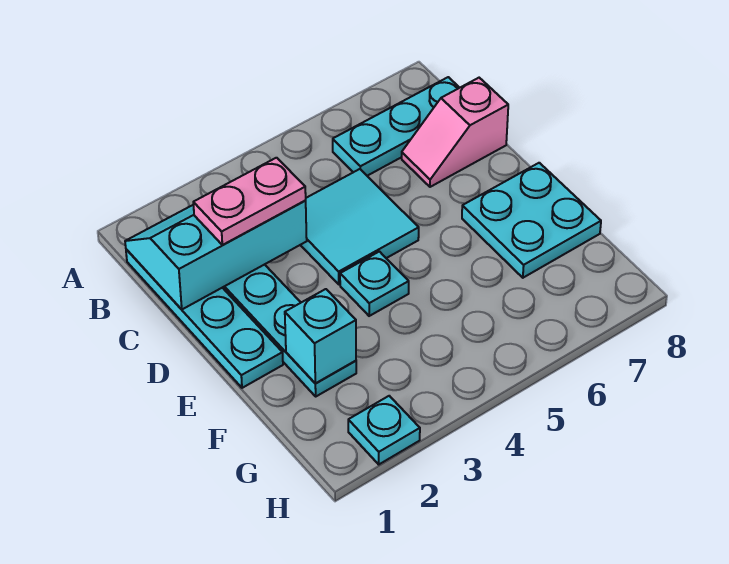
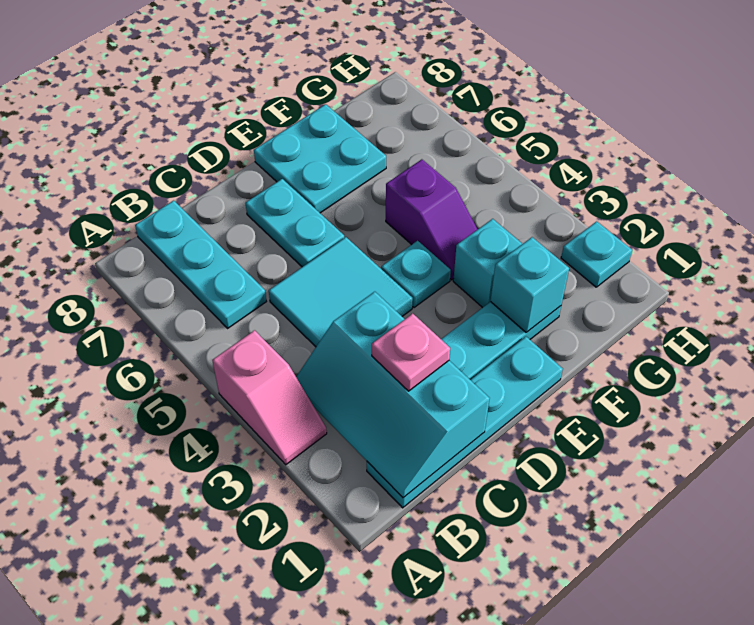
pink plate C2:C3 level 3 -> pink plate C2 level 3
pink slope C7:C8 level 1 top 8 -> pink slope A3:A4 level 1 top 4
none -> cyan plate D6:D7 level 1
none -> cyan brick F3 level 1
none -> purple slope F4:F5 level 1 top 5

